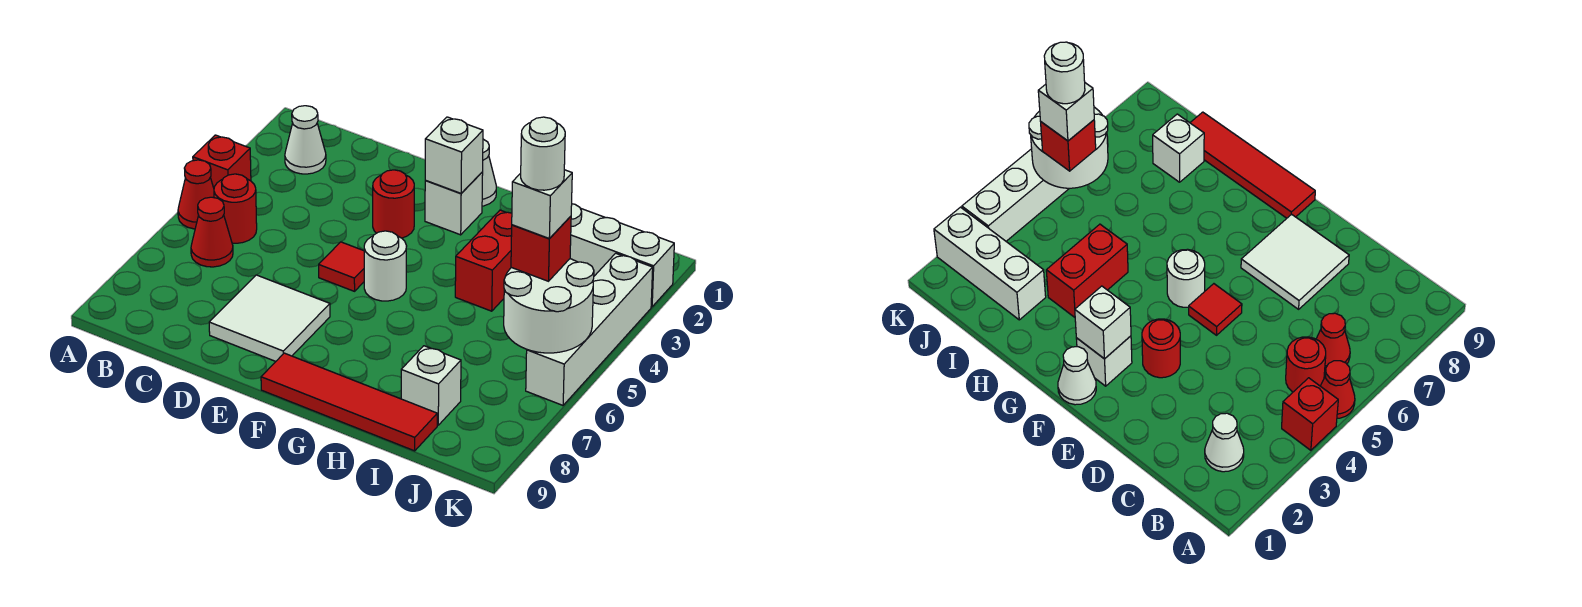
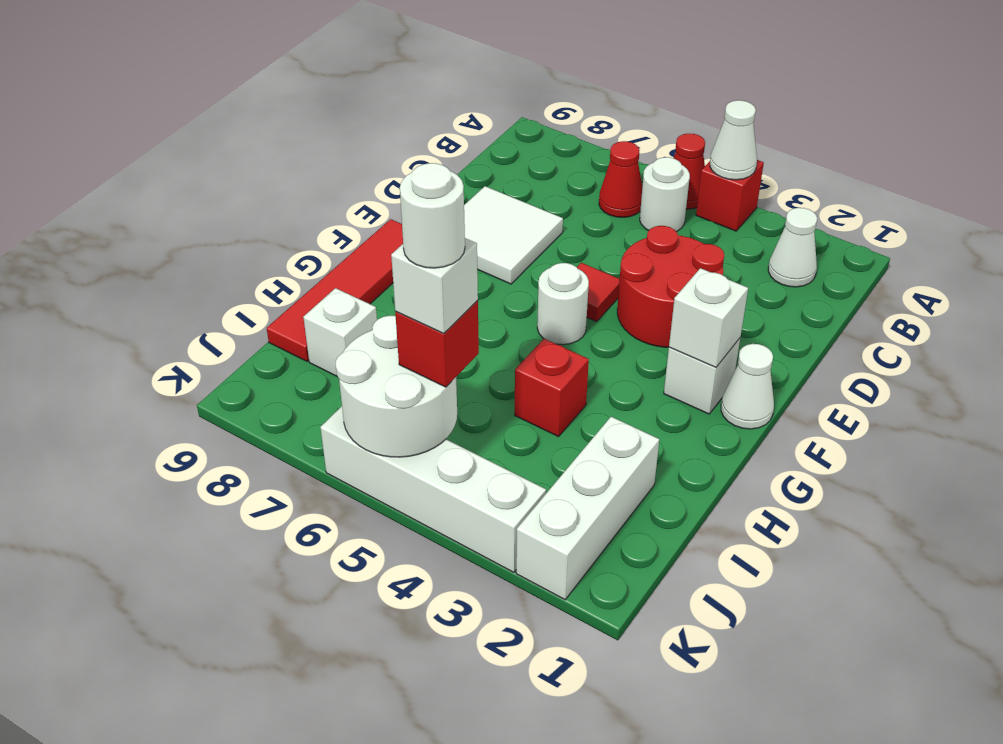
none -> white cone A4 level 2
red round brick B5 level 1 -> white round brick B5 level 1
red round brick E3 level 1 -> red round brick D3:E4 level 1
red brick H3:H4 level 1 -> red brick H4 level 1

